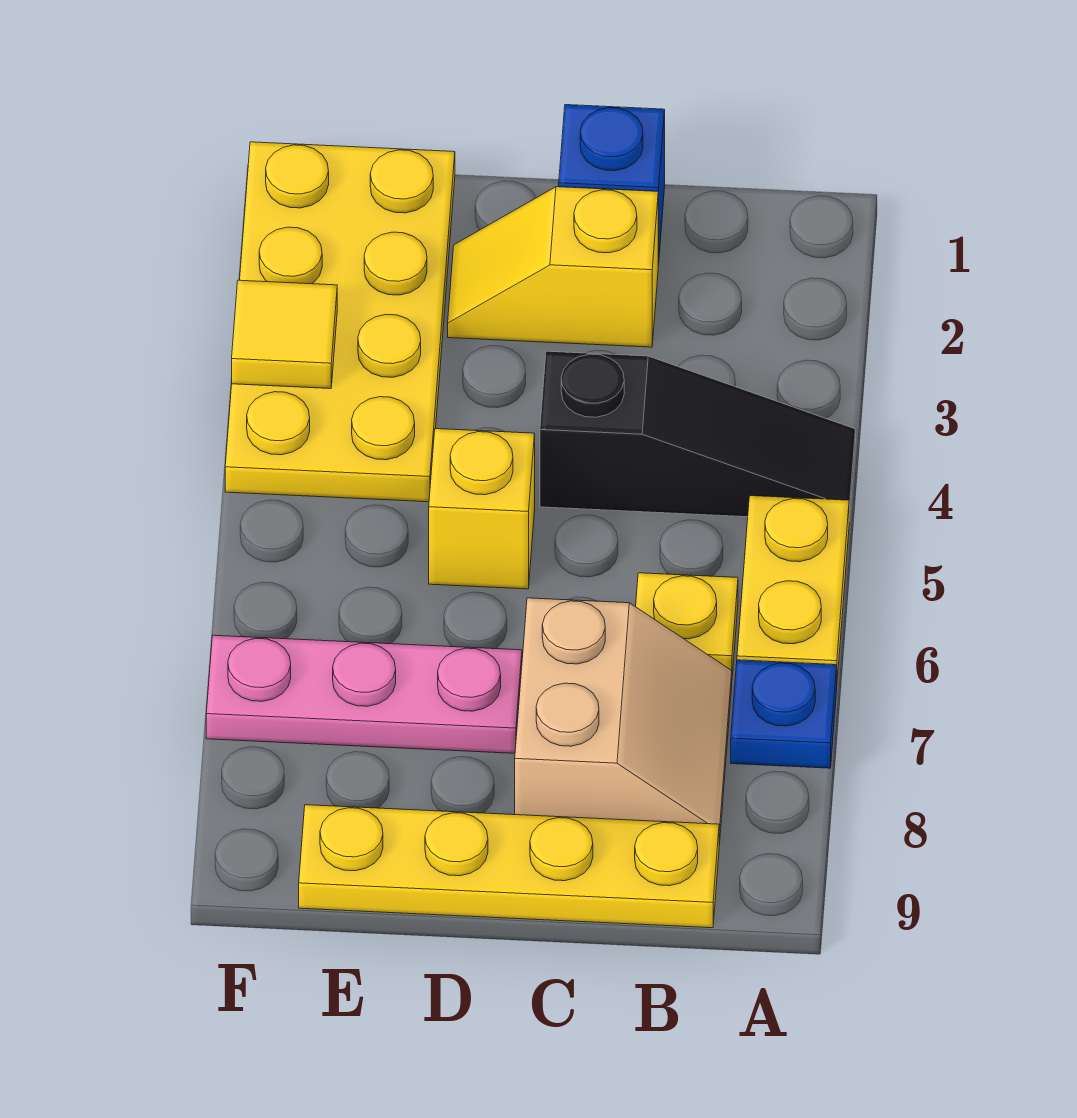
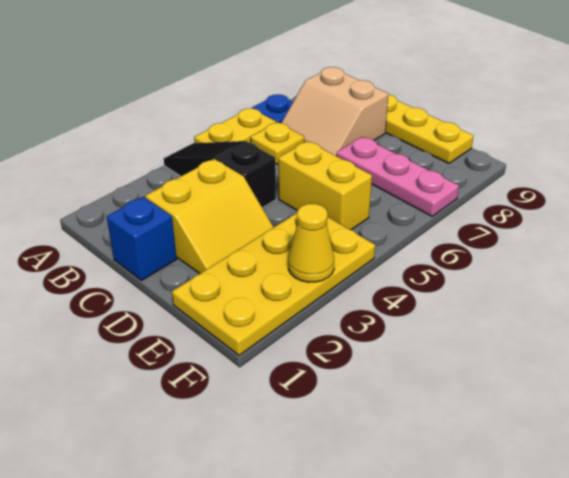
tan slope B7:C8 level 1 top C -> tan slope B7:C8 level 1 top 8
yellow slope C2:D2 level 1 top C -> yellow slope C2:D3 level 1 top C
yellow brick D5 level 1 -> yellow brick D5:E5 level 1
yellow tile F3 level 2 -> yellow cone F3 level 2

